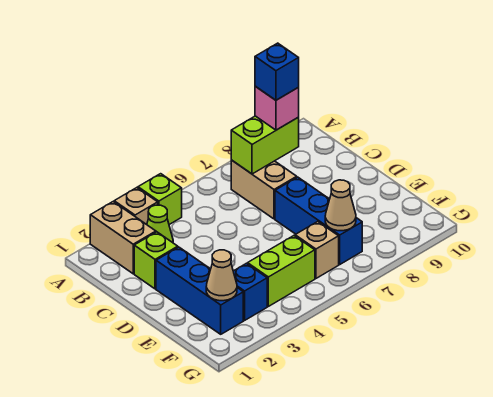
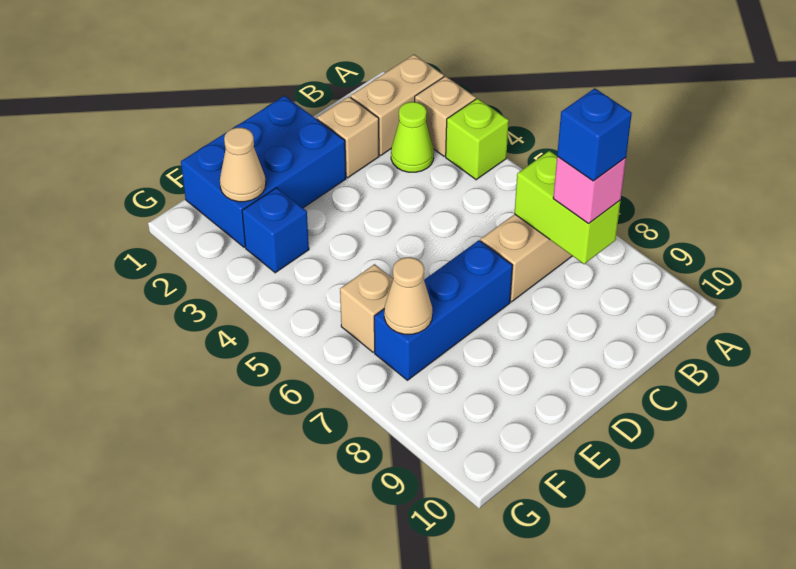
lime brick C2 level 1 -> tan brick C2 level 1
blue brick D2:F2 level 1 -> blue brick D1:F2 level 1
lime brick F4:F5 level 1 -> none

